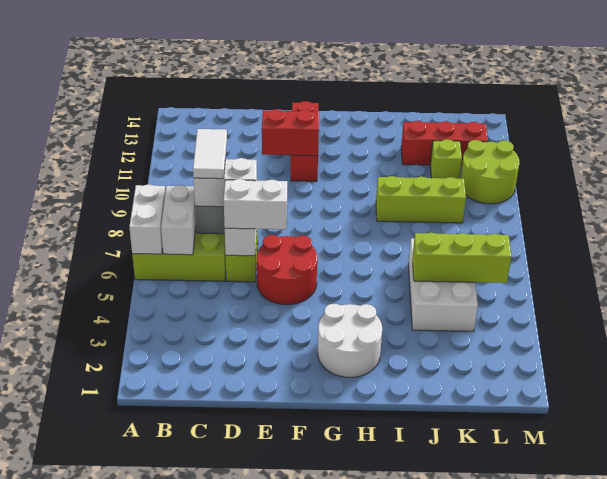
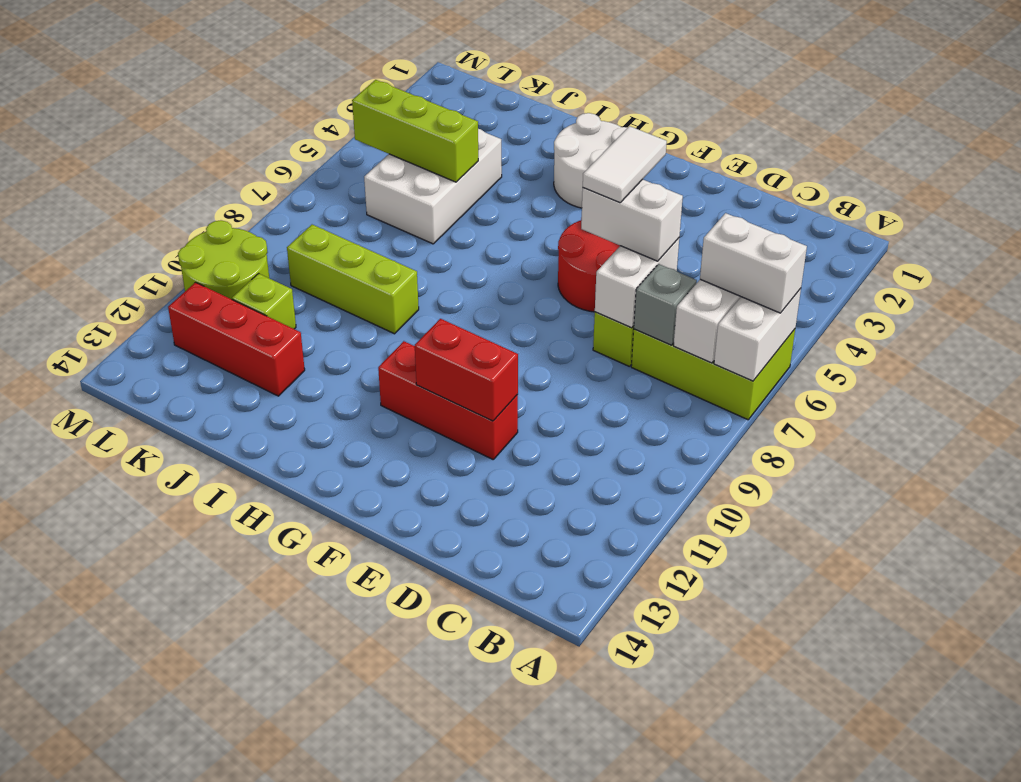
white brick C7:D7 level 3 -> white brick A6:B6 level 3
white tile C7:C8 level 4 -> white tile E5:E6 level 4
red brick F11:F13 level 1 -> red brick E11:G11 level 1

